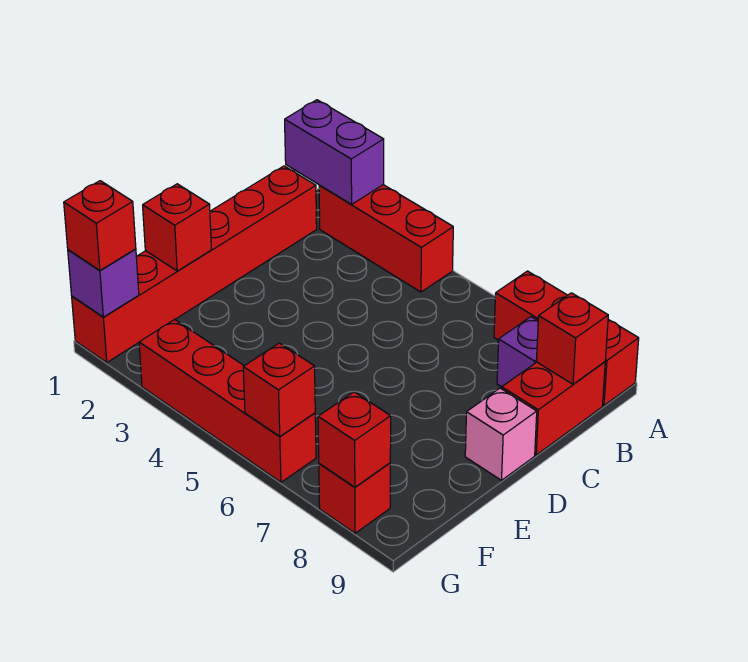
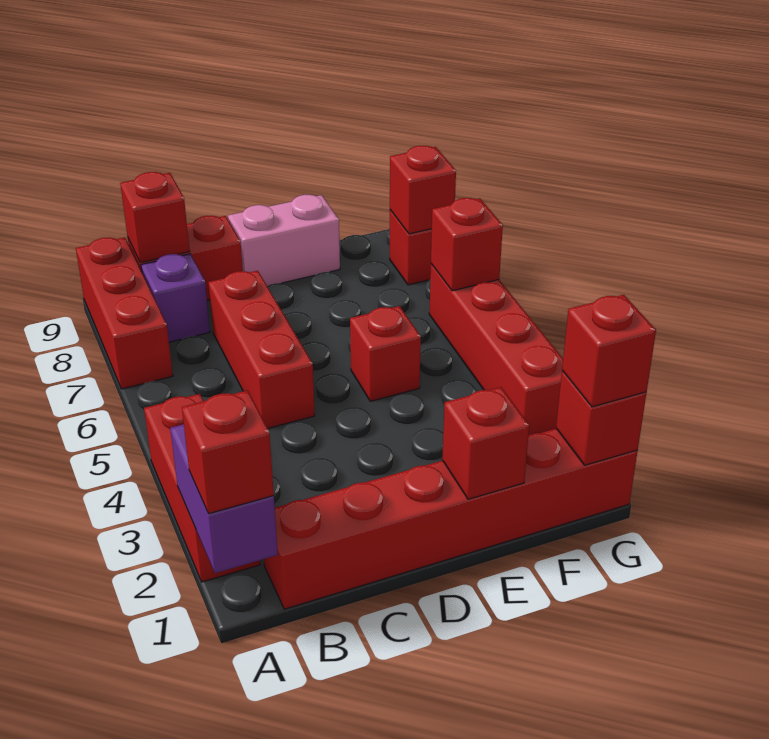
none -> red brick A1 level 3
none -> red brick C5:C7 level 1
pink brick D9 level 1 -> pink brick D9:E9 level 1
none -> red brick E5 level 1
purple brick G1 level 2 -> red brick G1 level 2

